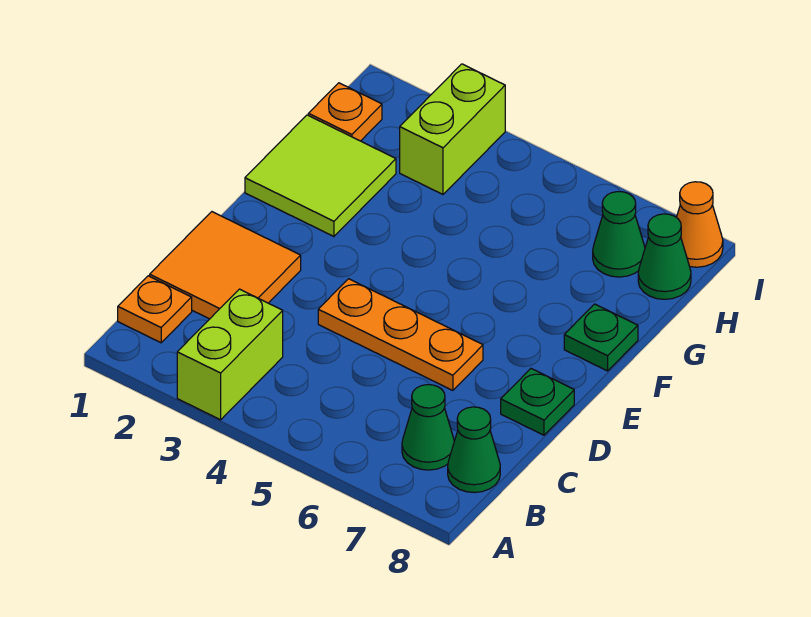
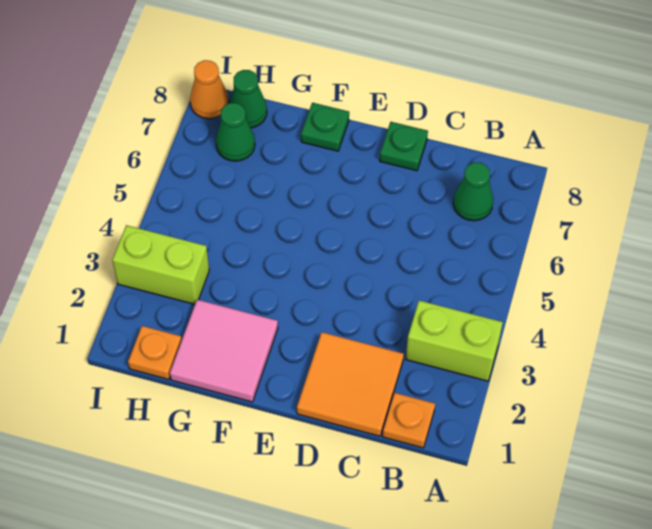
green cone B8 level 1 -> none
orange plate D4:D6 level 1 -> none
lime tile F1:G2 level 1 -> pink tile F1:G2 level 1

